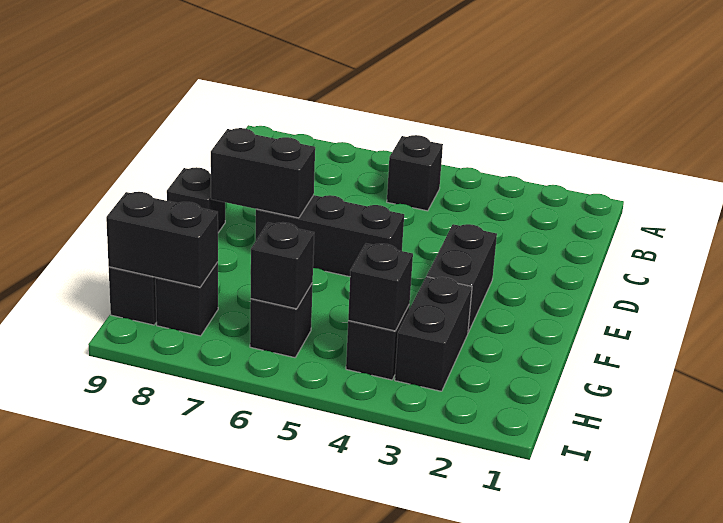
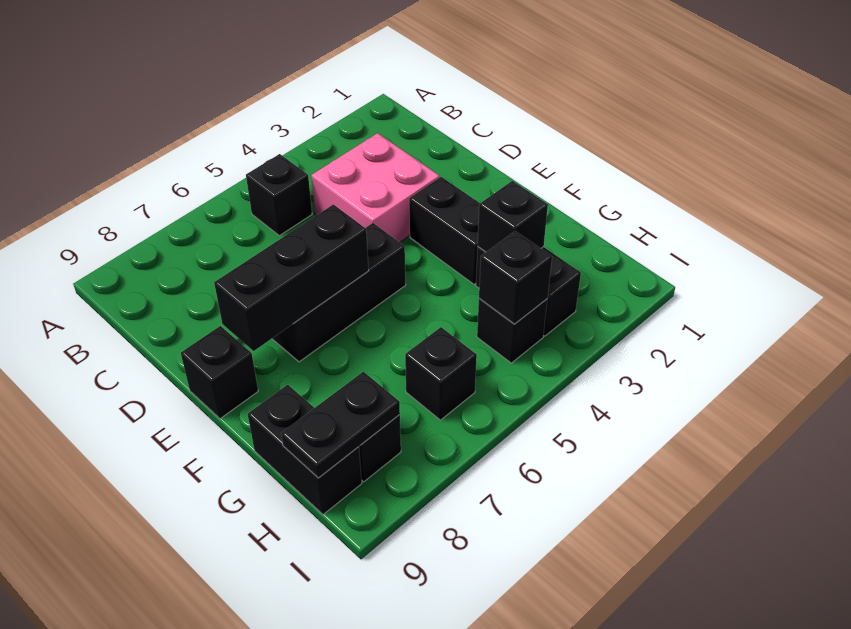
none -> pink brick C3:D4 level 1
black brick E7:E8 level 2 -> black brick E6:E8 level 2
black brick H6 level 2 -> black brick G3 level 2
black brick H8:H9 level 2 -> black plate H8:H9 level 2

